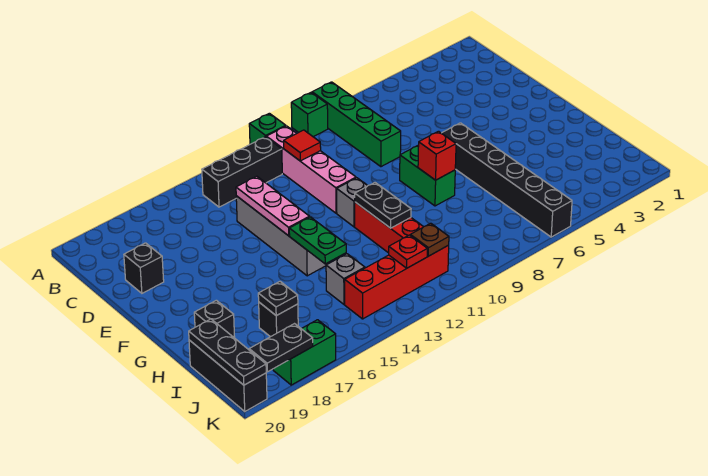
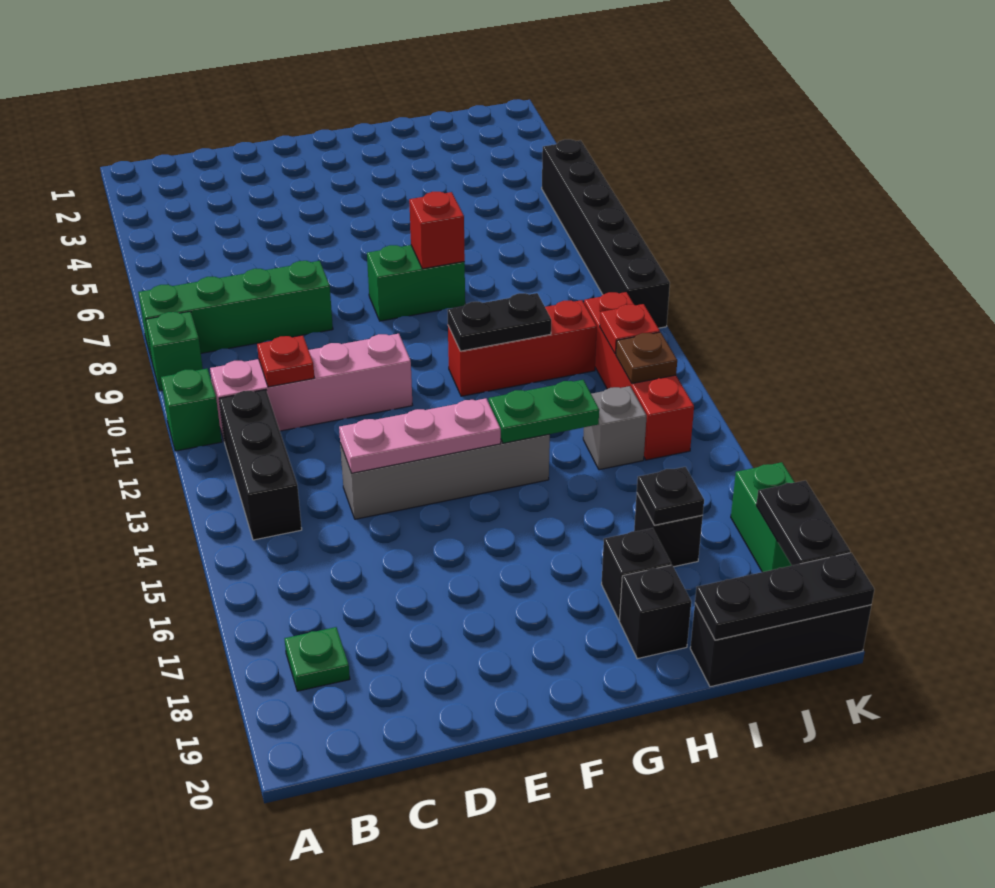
none -> green plate B18 level 1
red tile C11 level 2 -> red plate C11 level 2
black brick D19 level 1 -> black brick H18 level 1
black brick F6:K6 level 1 -> black brick K5:K10 level 1
grey brick F11 level 1 -> none
brown plate J11 level 2 -> brown plate J13 level 2

